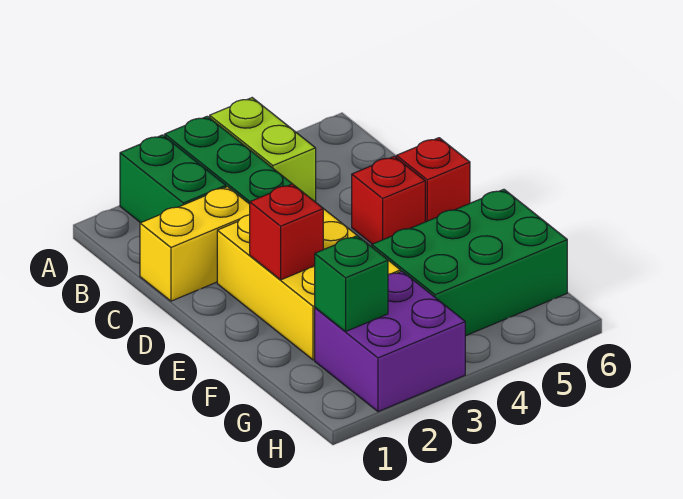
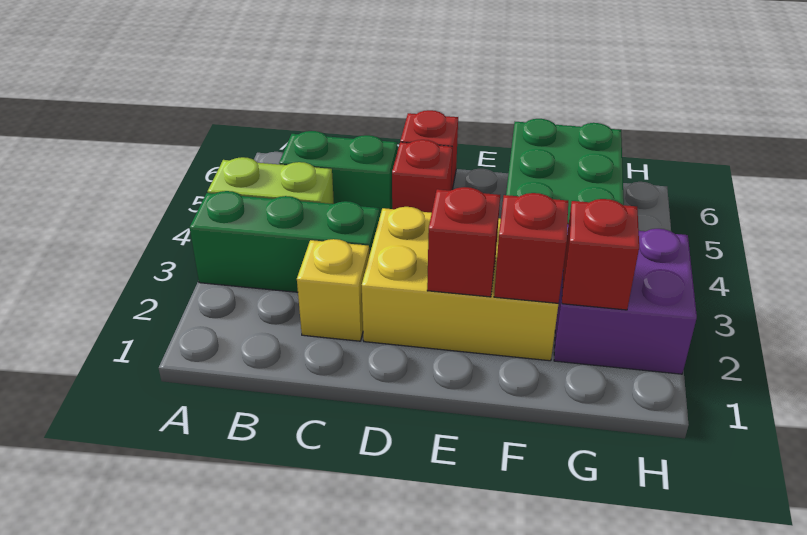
green brick A2:B2 level 1 -> green brick B5:C5 level 1
yellow brick C1:C2 level 1 -> yellow brick C2 level 1
none -> red brick F2 level 2
green brick G2 level 2 -> red brick G2 level 2

